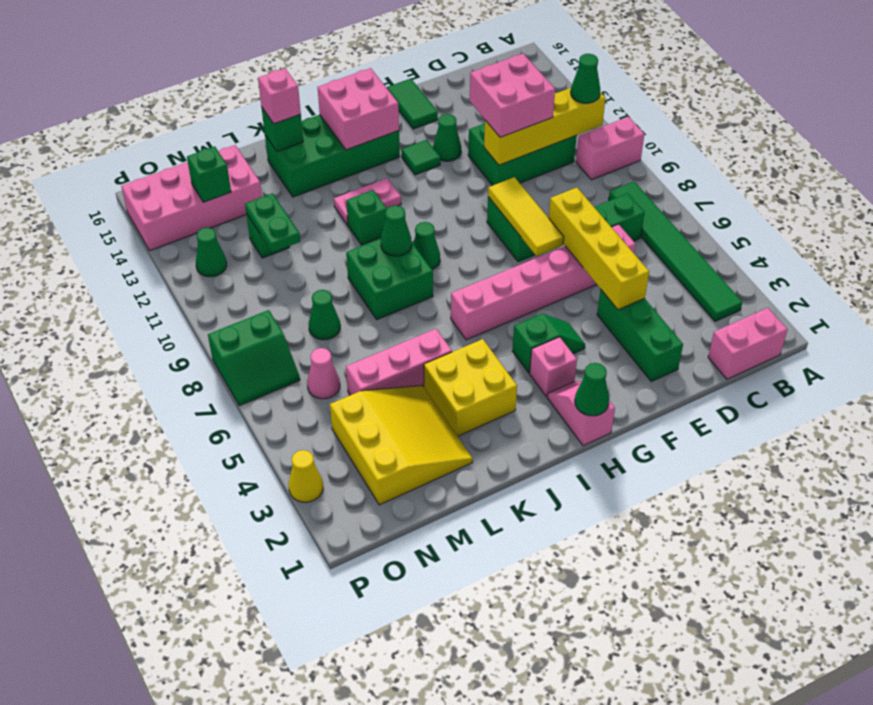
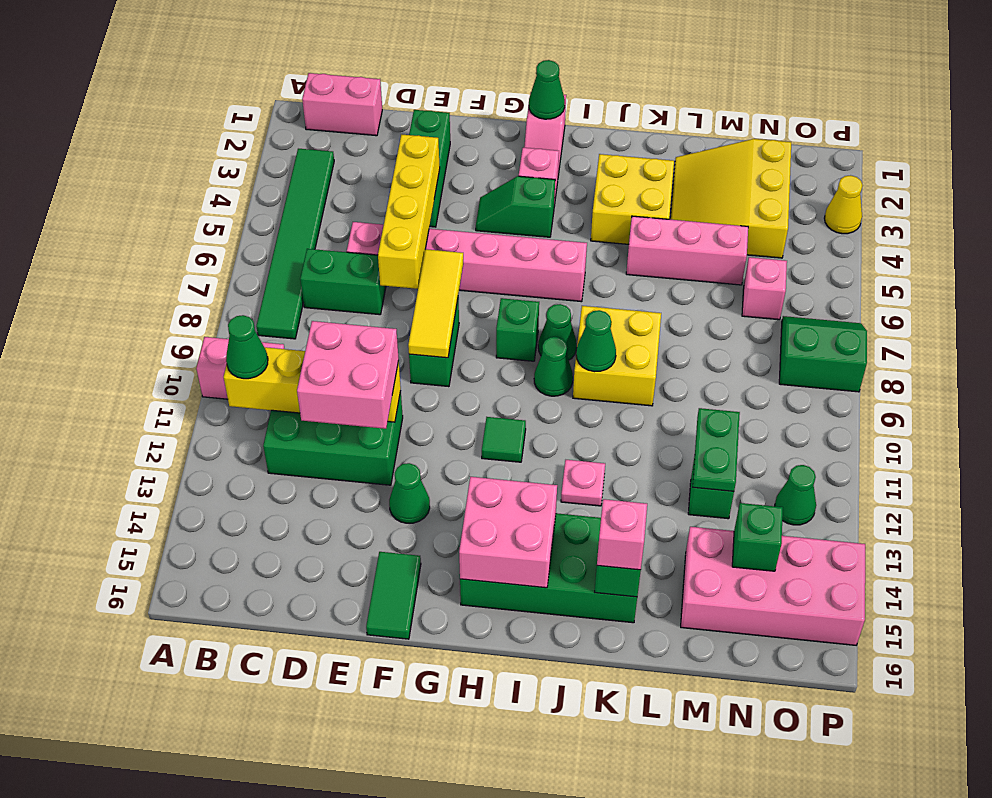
green tile G13 level 1 -> green tile H11 level 1
pink plate I12:J12 level 1 -> pink plate J12 level 1
green brick J8:K9 level 1 -> yellow brick J8:K9 level 1
green brick J11 level 1 -> green brick H8 level 1
green cone M8 level 1 -> green cone I8 level 1
pink cone N6 level 1 -> pink brick N6 level 1

